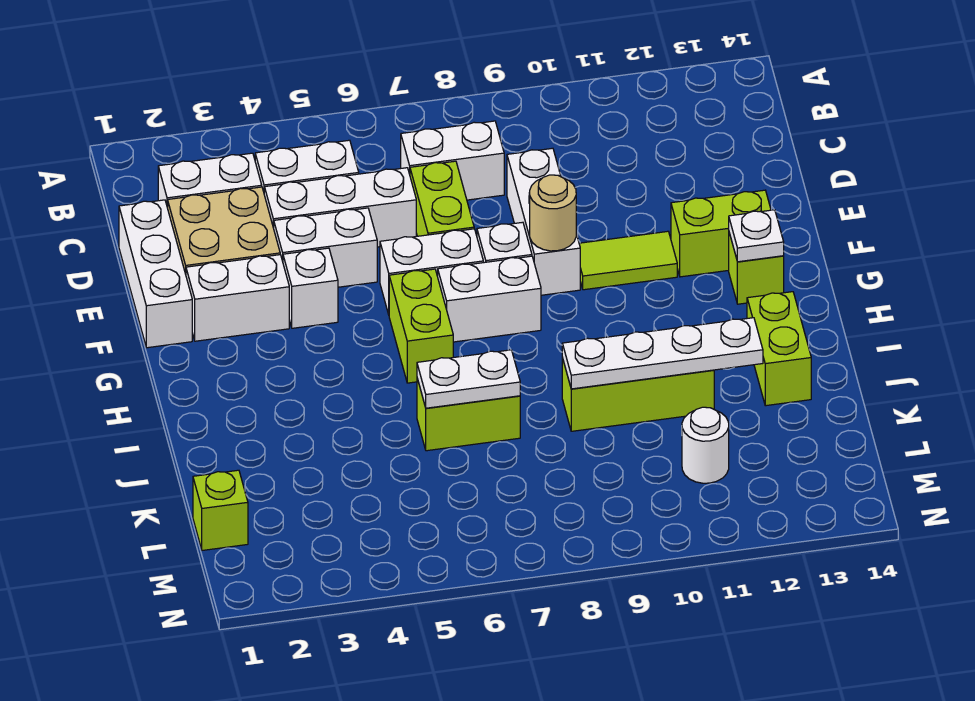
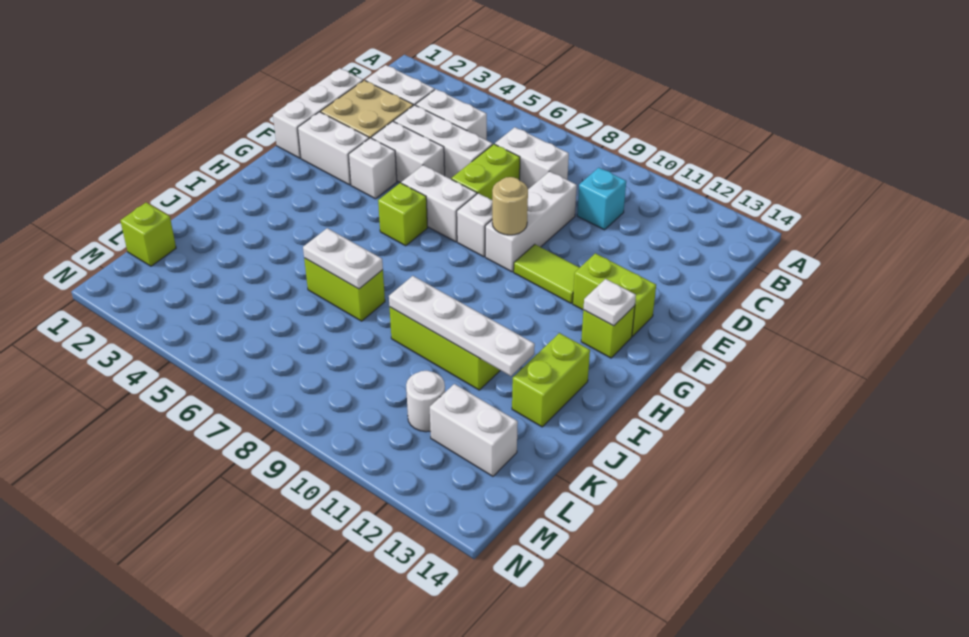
none -> cyan brick C10 level 1
lime brick G6:H6 level 1 -> lime brick G6 level 1
white brick G7:G8 level 1 -> white brick L12:L13 level 1

